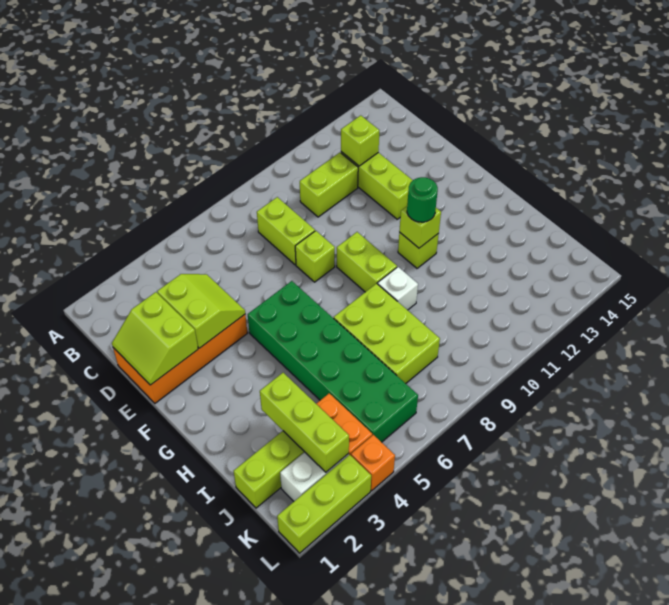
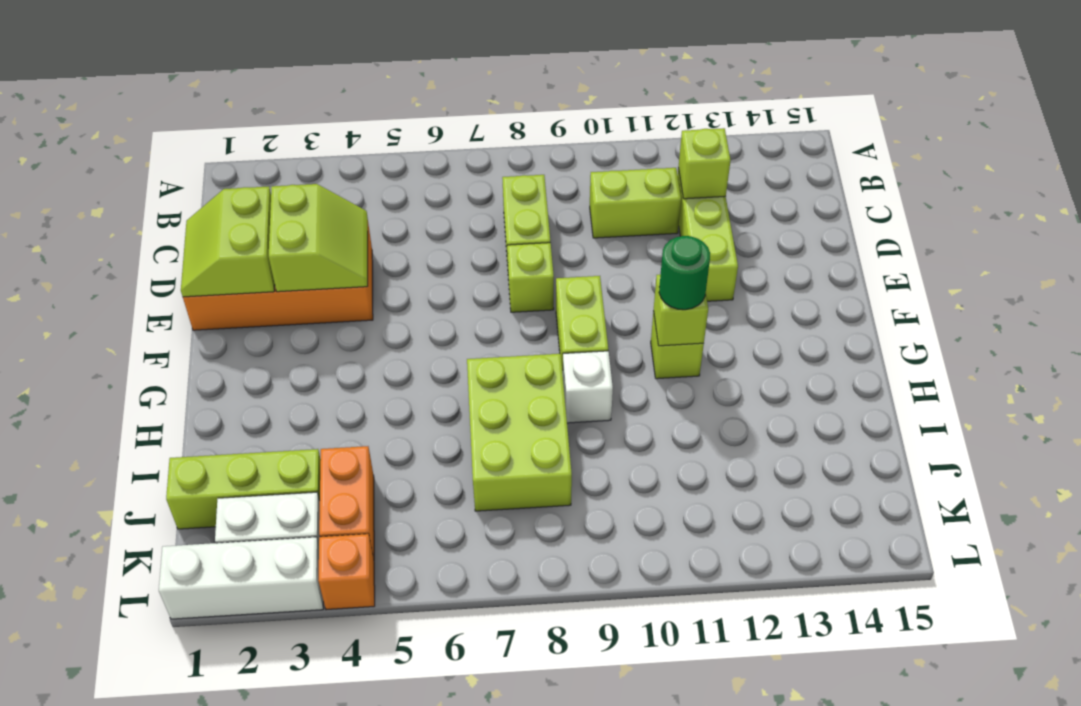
green brick F5:K6 level 1 -> none
lime brick I3:K3 level 2 -> none
lime brick L1:L3 level 1 -> white brick L1:L3 level 1

